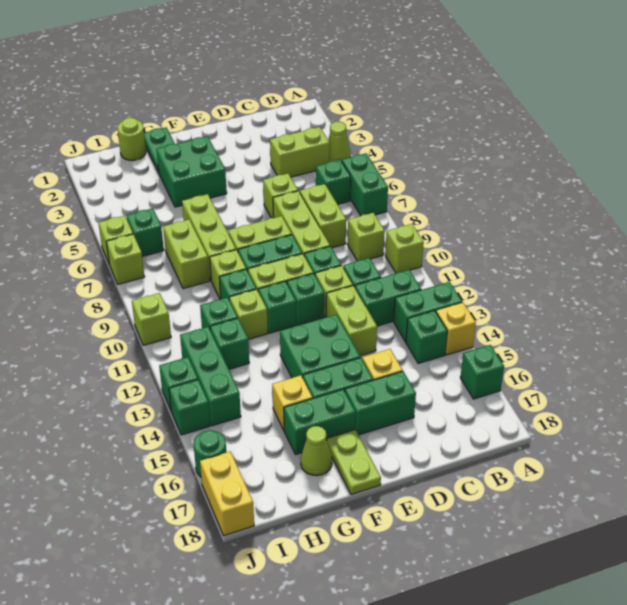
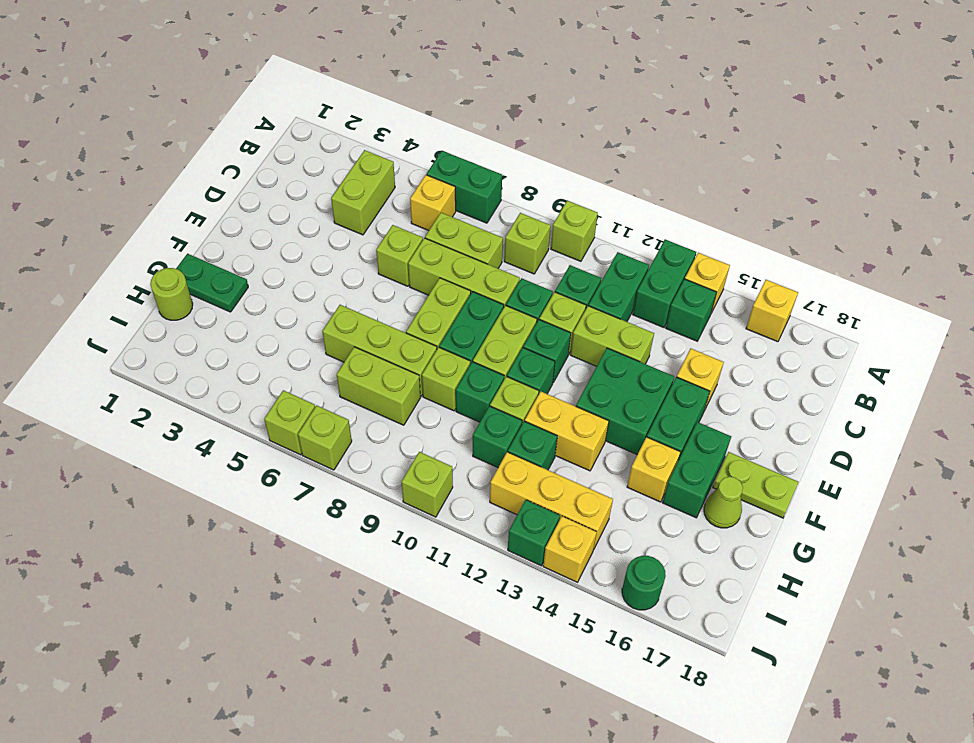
lime cone A4 level 1 -> none
green brick A16 level 1 -> yellow brick A16 level 1
green brick B6 level 1 -> yellow brick B6 level 1
green brick D16:E16 level 1 -> none
green brick F3:G4 level 1 -> none
green brick I6 level 1 -> none
green brick I12:I14 level 1 -> yellow brick I12:I14 level 1
green brick J14 level 1 -> yellow brick J14 level 1
yellow brick J17:J18 level 1 -> yellow brick G12:G13 level 1

